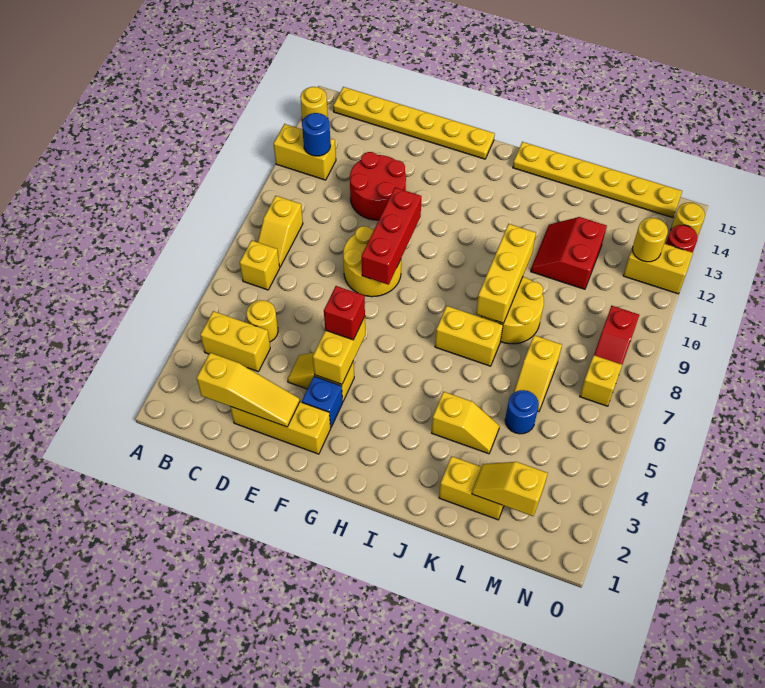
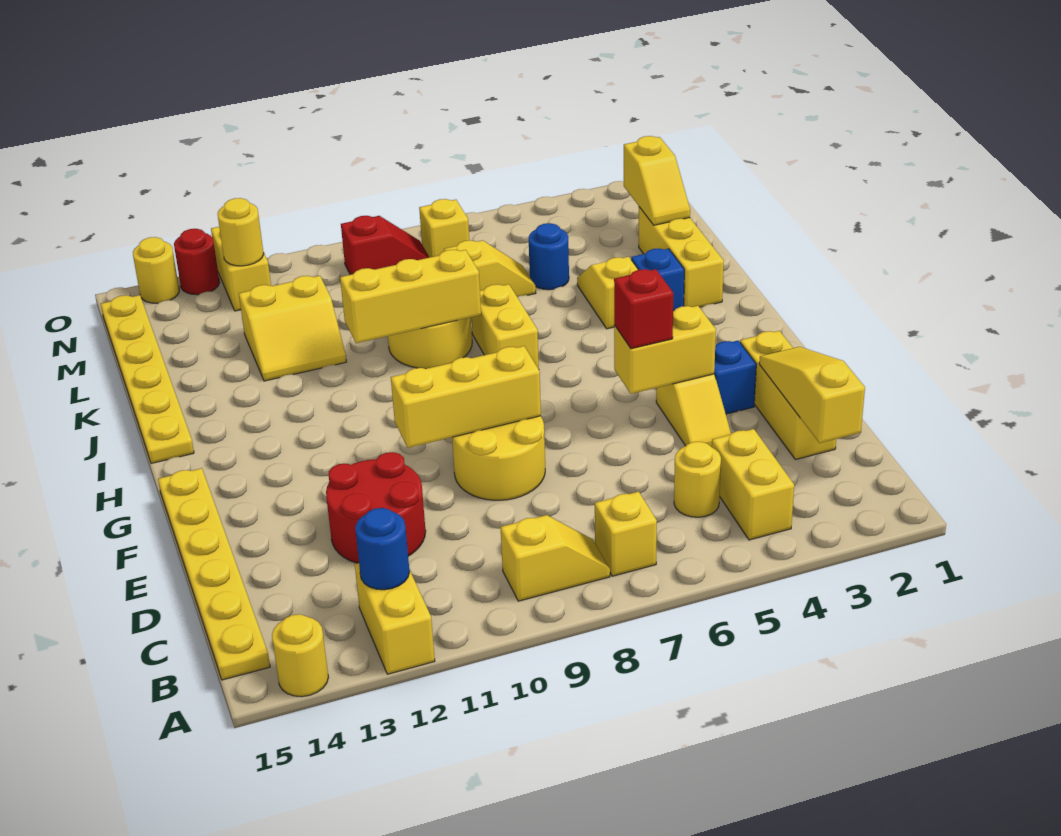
red brick F8:F10 level 2 -> yellow brick F8:F10 level 2
none -> blue brick J3 level 1
yellow brick K2:L2 level 1 -> yellow brick J2:L2 level 1
red slope K11:L12 level 1 top L -> yellow slope K11:L12 level 1 top L

